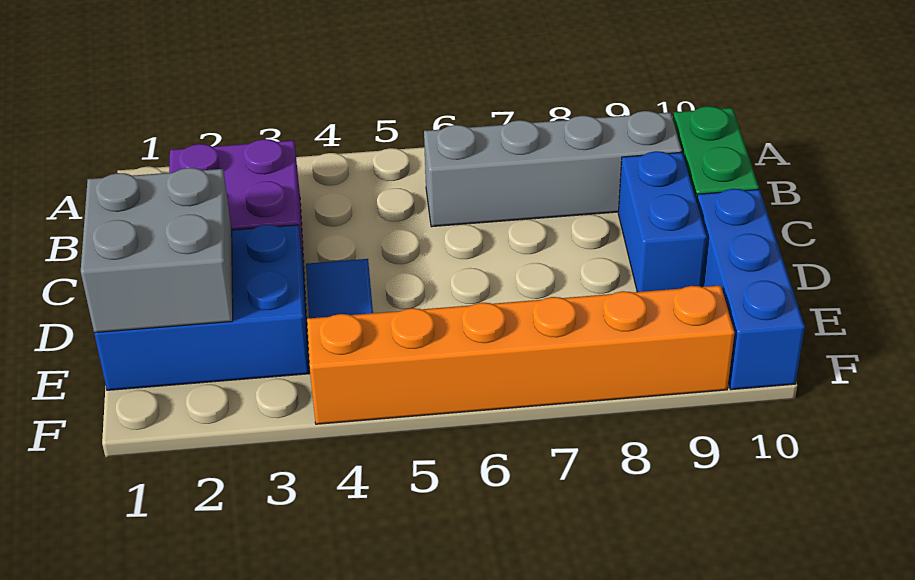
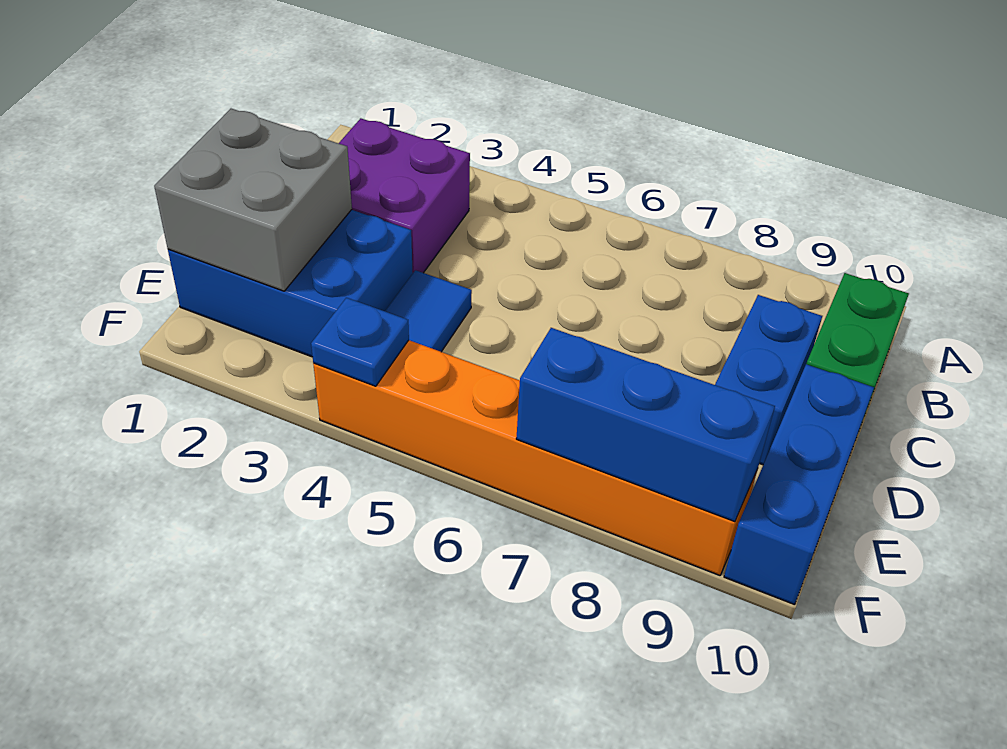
grey brick B6:B9 level 1 -> none
none -> blue plate F4 level 2
none -> blue brick F7:F9 level 2

